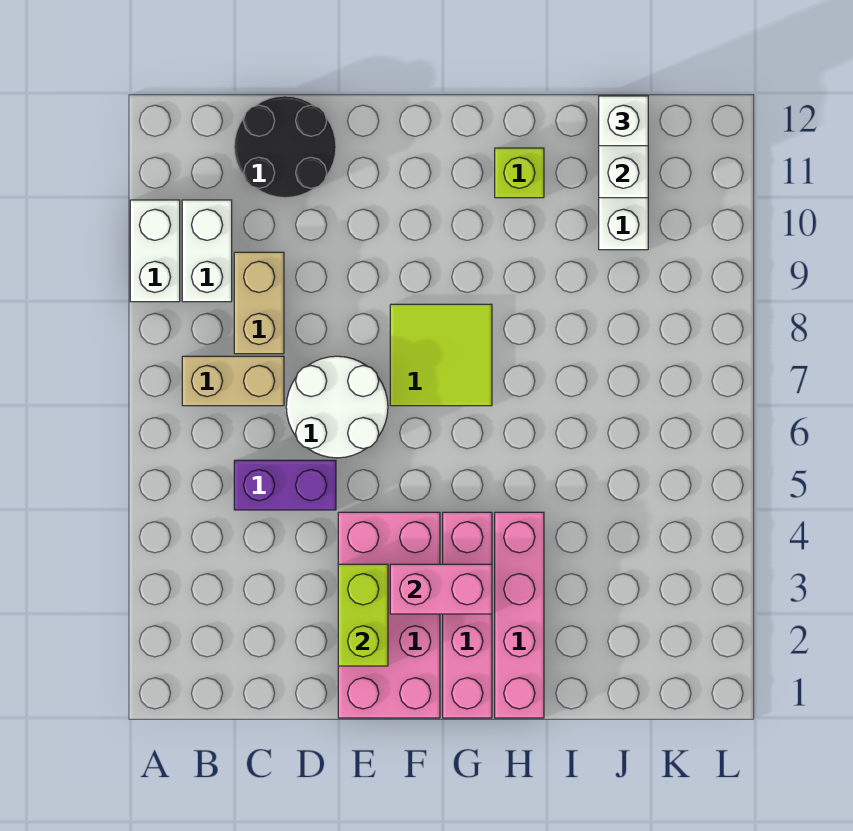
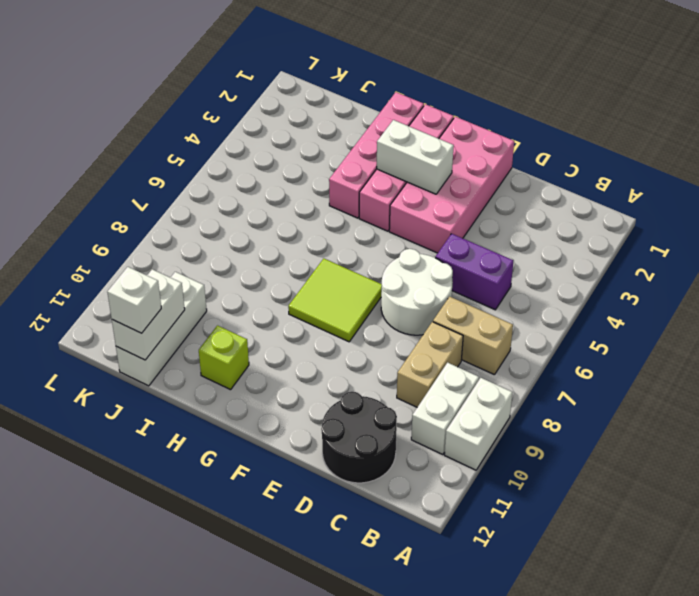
lime brick E2:E3 level 2 -> none
pink brick F3:G3 level 2 -> white brick F3:G3 level 2

